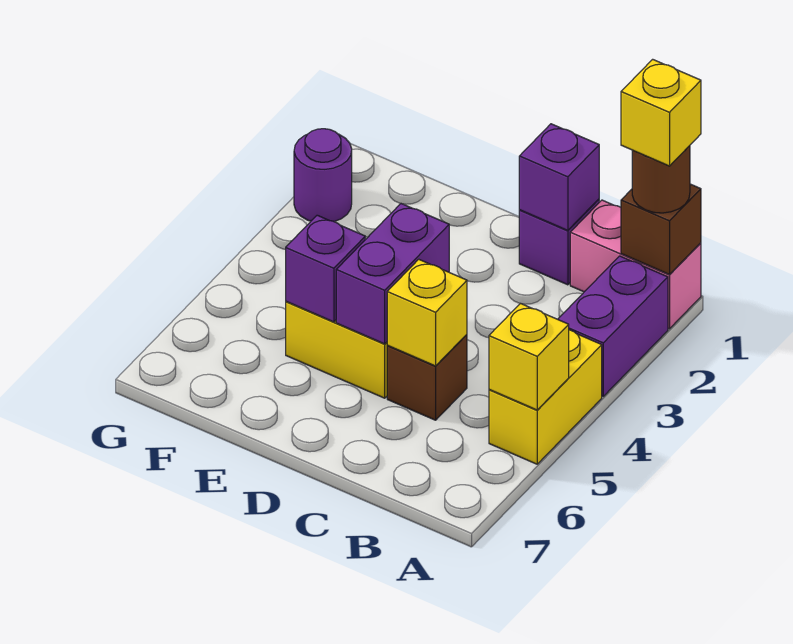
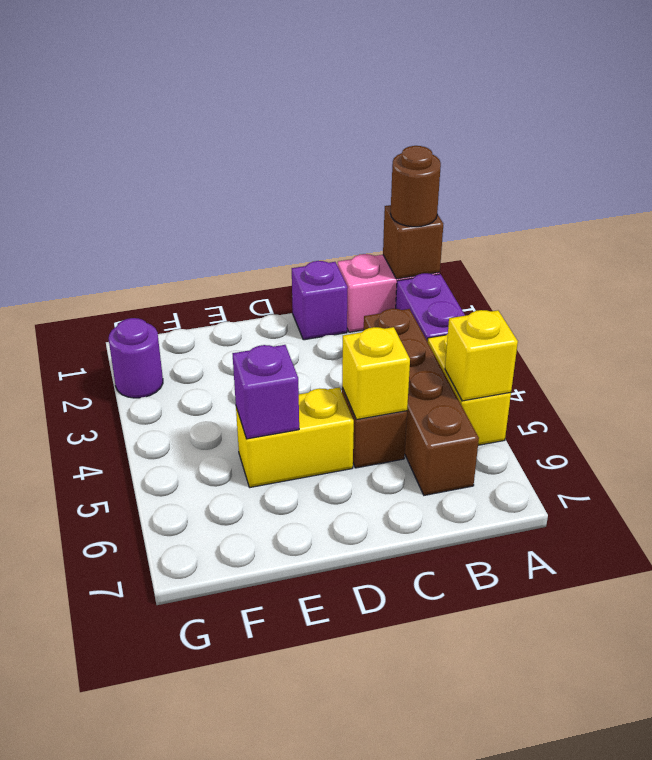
yellow brick A1 level 4 -> none
none -> brown brick B3:B6 level 1
purple brick C1 level 2 -> none
purple brick D4:D5 level 2 -> none

